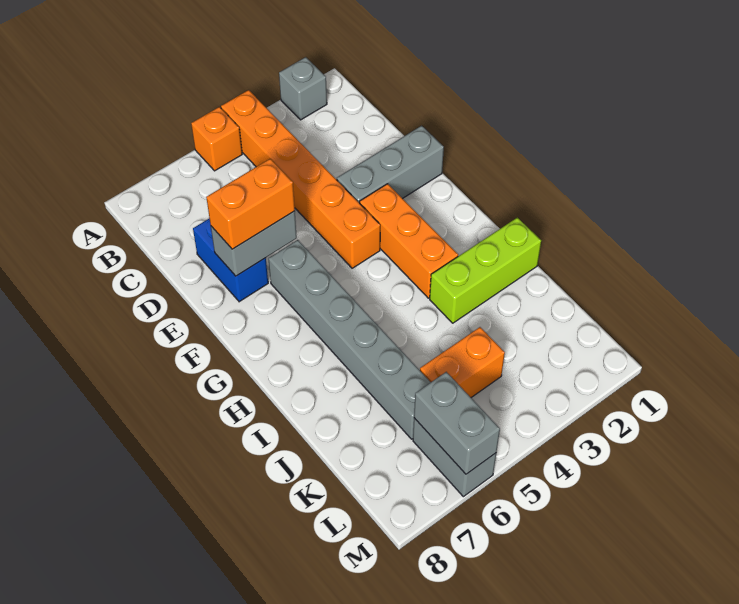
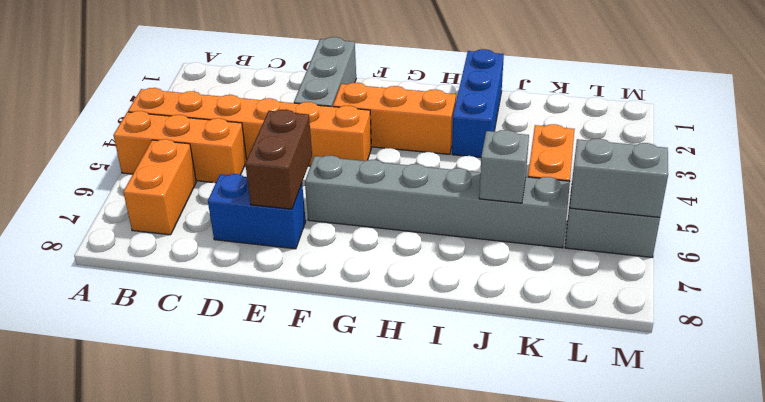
grey brick A2 level 1 -> grey brick J6 level 2
orange brick A5 level 1 -> orange brick A5:C5 level 1
grey brick E6:E7 level 2 -> brown brick E6:E7 level 2
orange brick E6:E7 level 3 -> orange brick B6:B7 level 1
lime brick I1:I3 level 1 -> blue brick I1:I3 level 1

